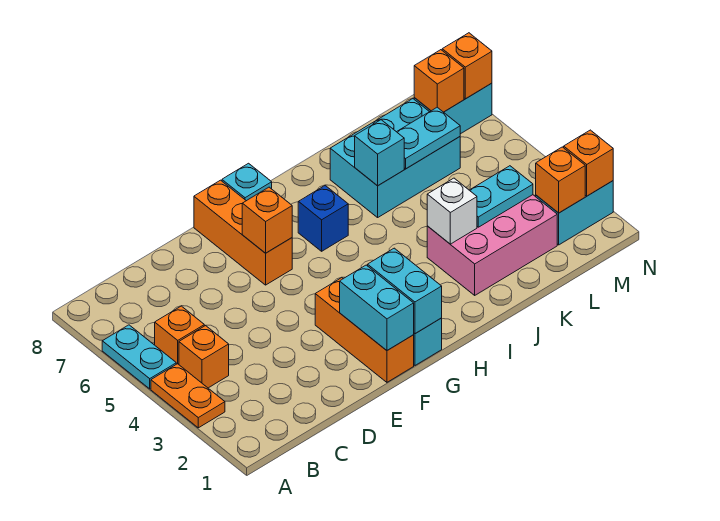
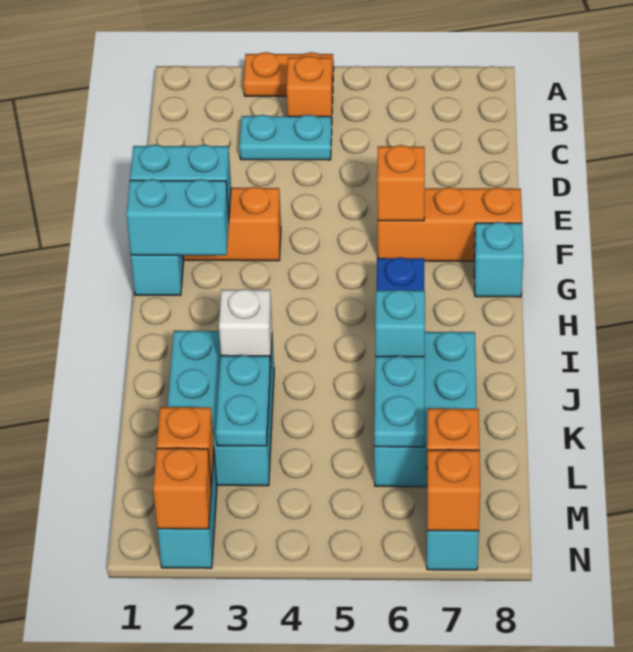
cyan plate A5:A6 level 1 -> cyan plate C3:C4 level 1
orange brick B5 level 1 -> none
pink brick J2:L3 level 1 -> cyan brick J2:L3 level 1

